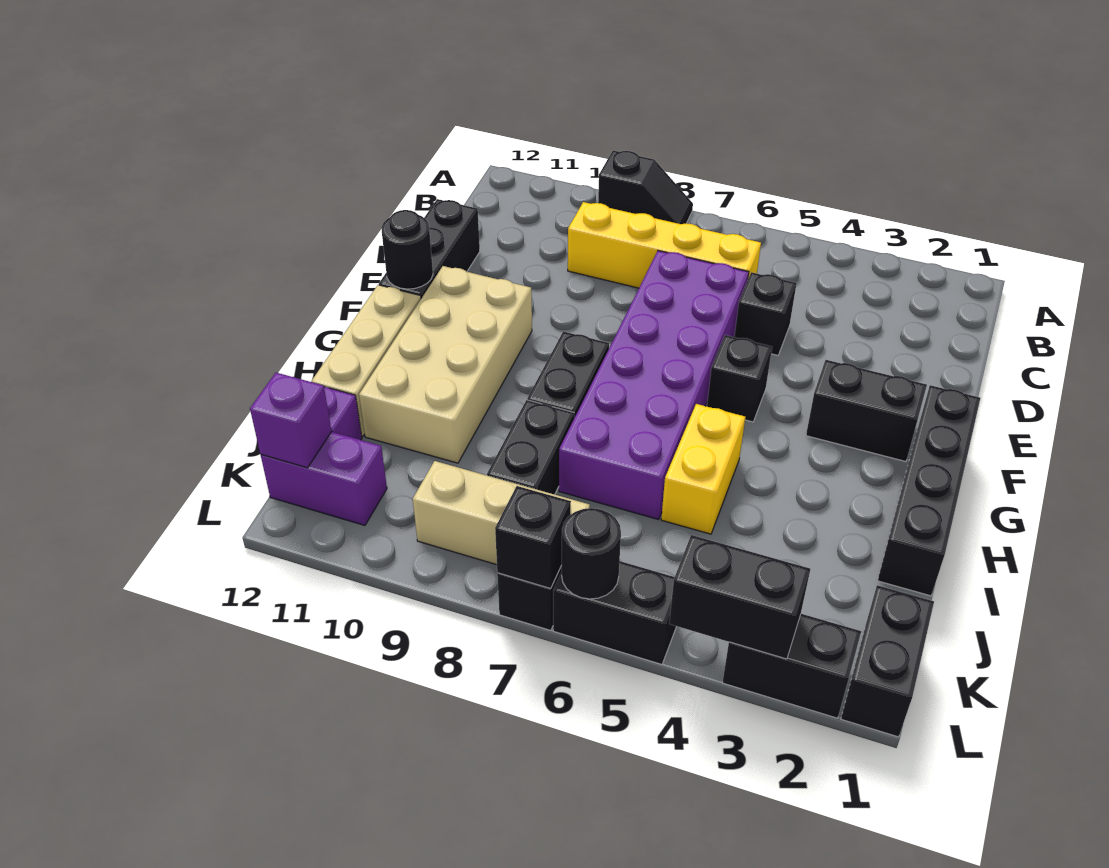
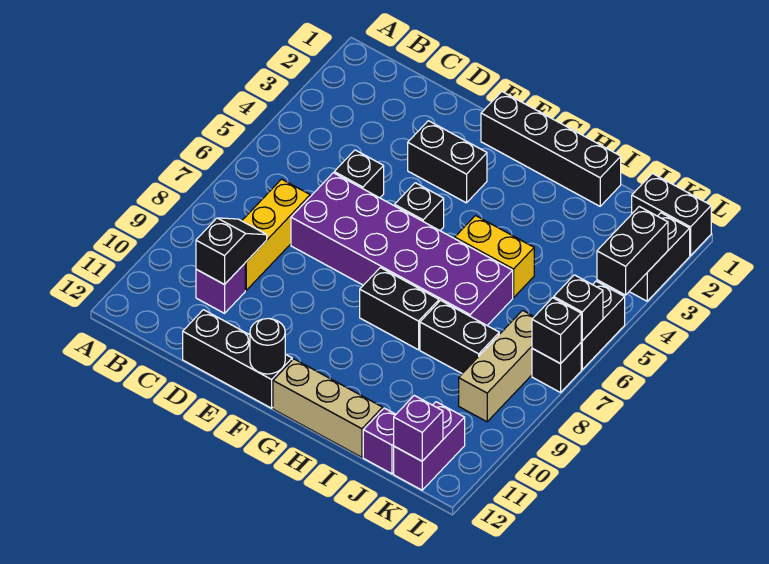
black slope A8:A9 level 1 top 9 -> black slope C9:C10 level 2 top 10
yellow brick C6:C9 level 1 -> yellow brick C7:C9 level 1
none -> purple brick C10 level 1
black brick F2:F3 level 1 -> black brick E3:F3 level 1
tan brick F10:I11 level 1 -> none
black round brick L6 level 2 -> black brick L6 level 2

